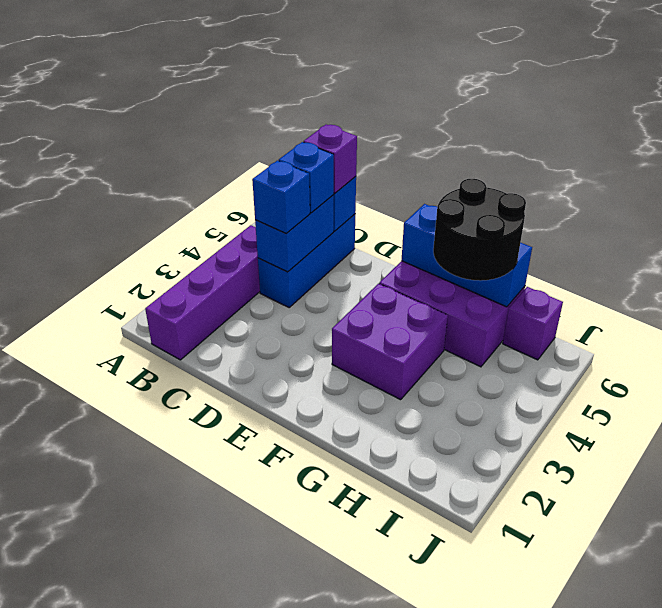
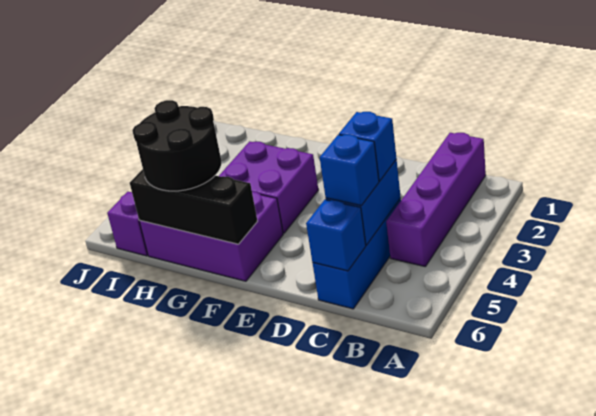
purple brick C6 level 3 -> none
blue brick F6:H6 level 2 -> black brick F6:H6 level 2

